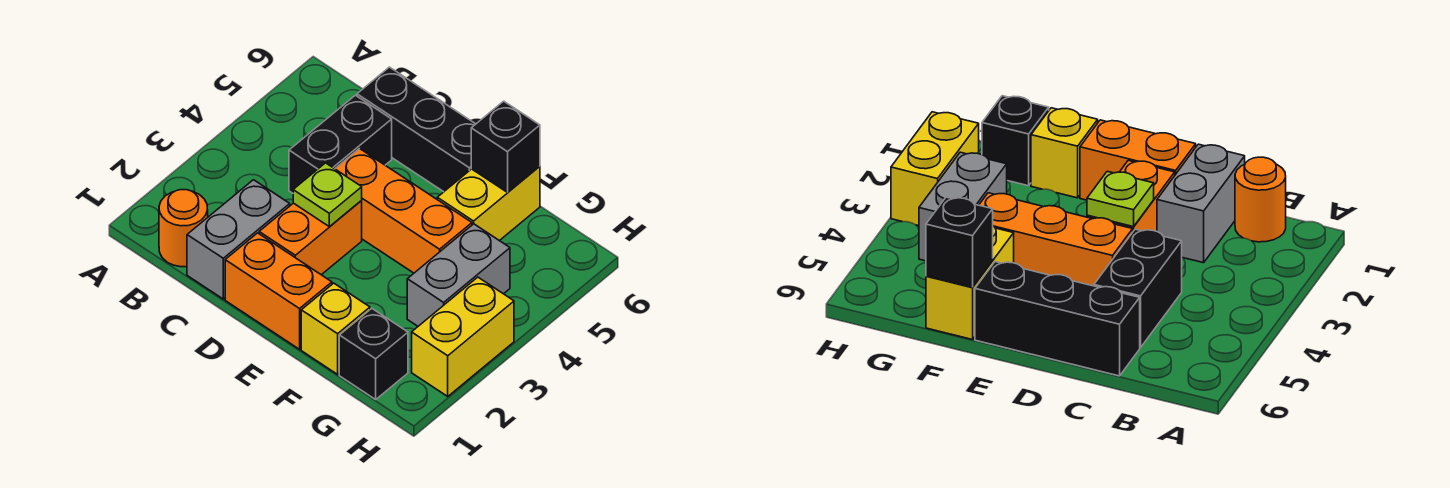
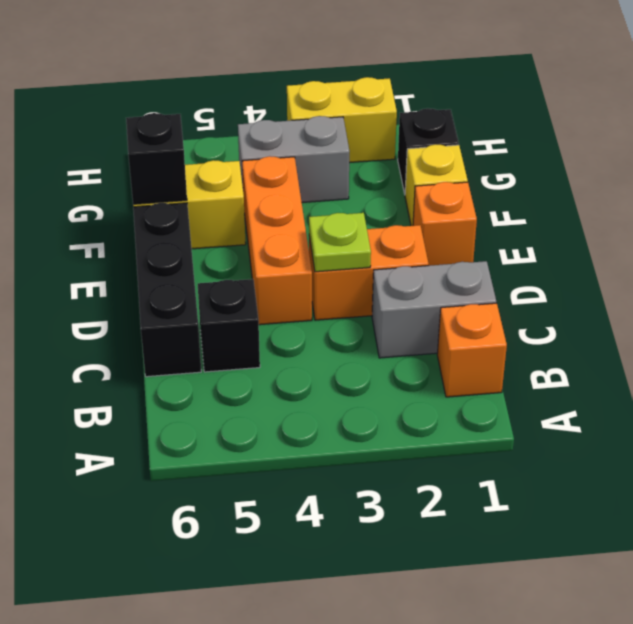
orange round brick B1 level 1 -> orange brick B1 level 1
black brick C4:C5 level 1 -> black brick C5 level 1
orange brick D1:E1 level 1 -> orange brick E1 level 1

